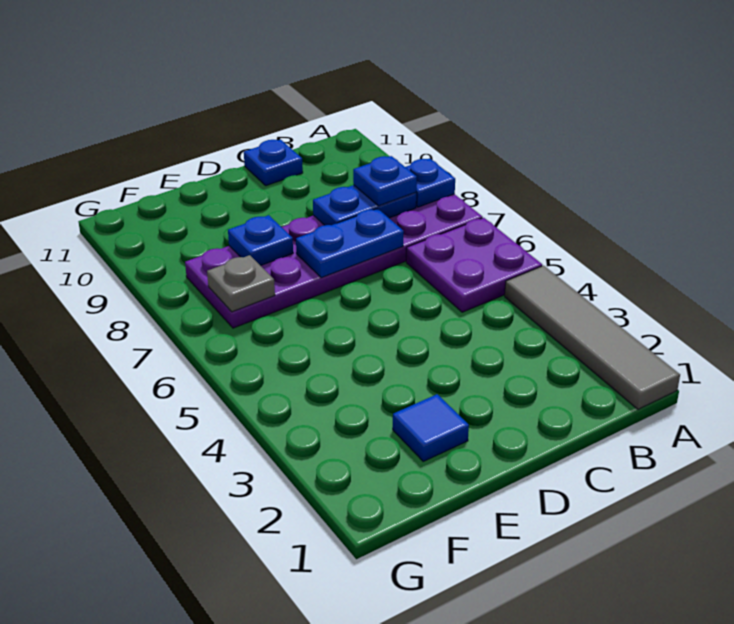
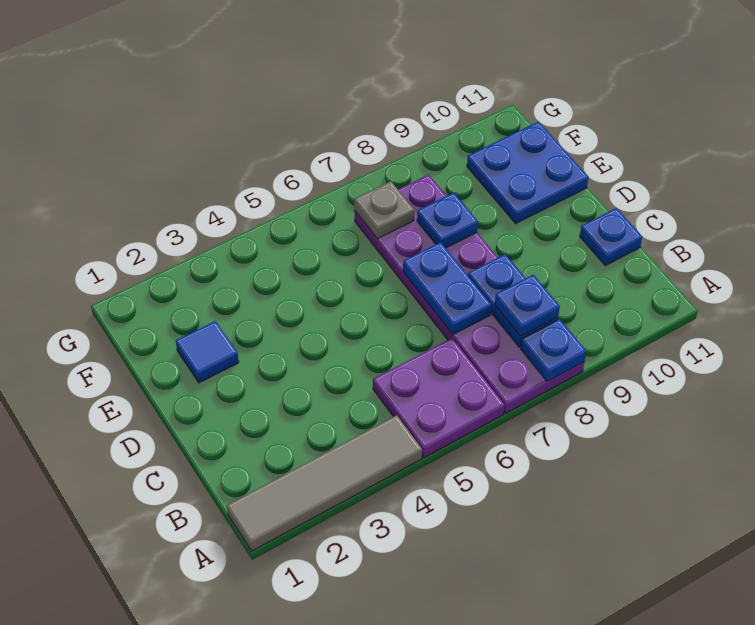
none -> blue plate E10:F11 level 1

